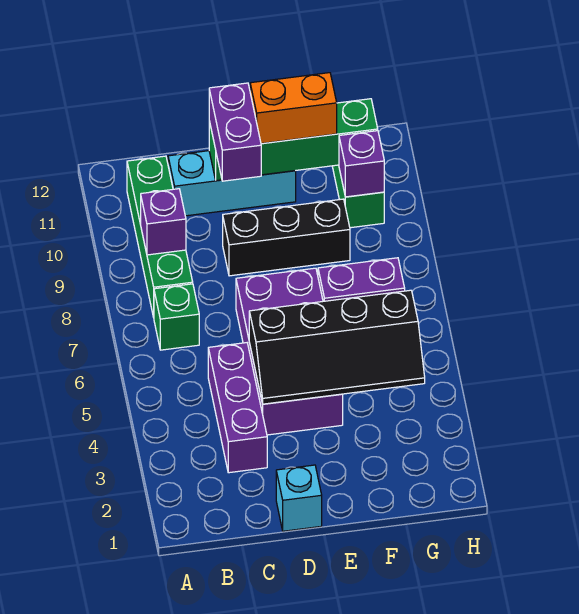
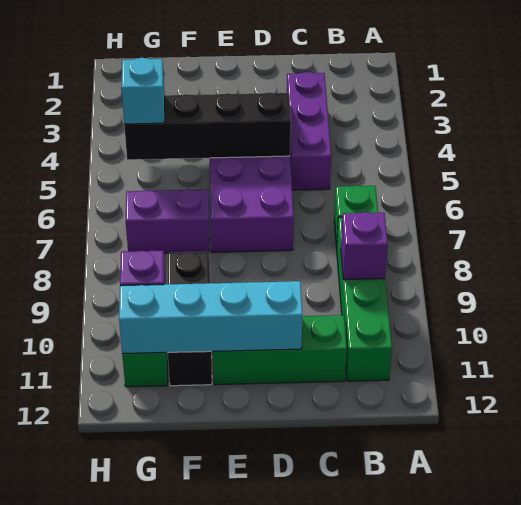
cyan brick C11:E11 level 1 -> green brick C11:E11 level 1
cyan brick D1 level 1 -> cyan brick G5 level 3
black brick D9:F9 level 1 -> black brick F9:F11 level 1
purple brick D10:D11 level 3 -> none
green brick D11:G11 level 2 -> cyan brick D11:G11 level 2
orange brick E11:F11 level 3 -> none

